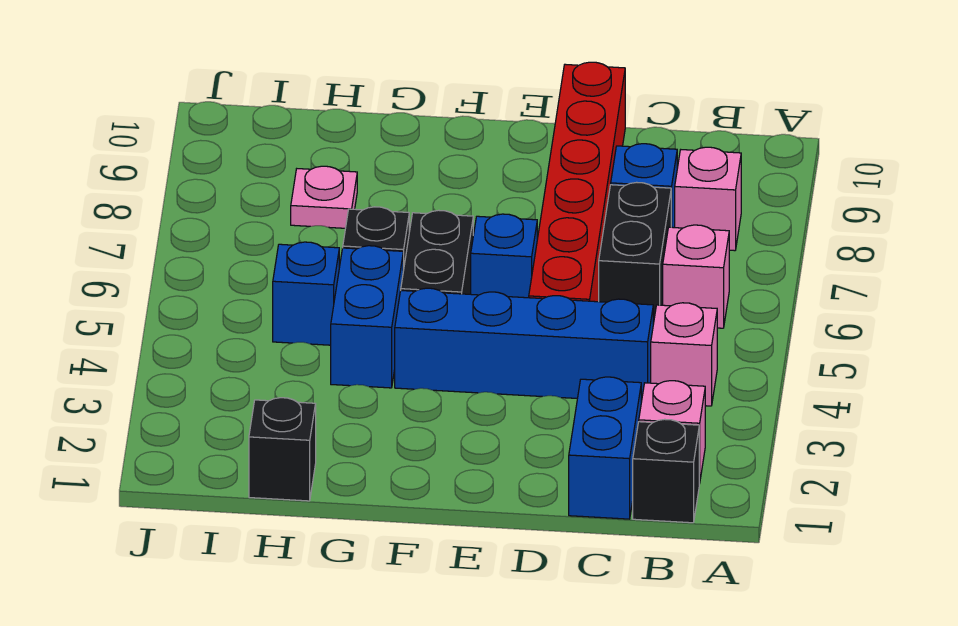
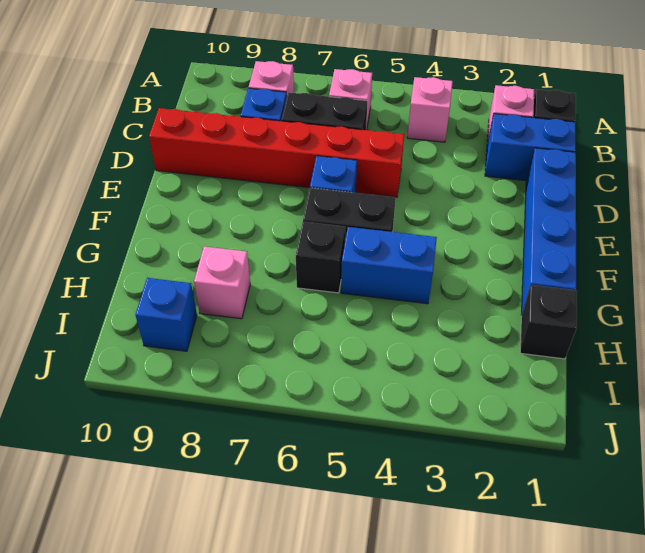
blue brick C4:F4 level 1 -> blue brick D1:G1 level 1
blue brick H5 level 1 -> blue brick I9 level 1
pink plate H8 level 1 -> pink brick H8 level 1

